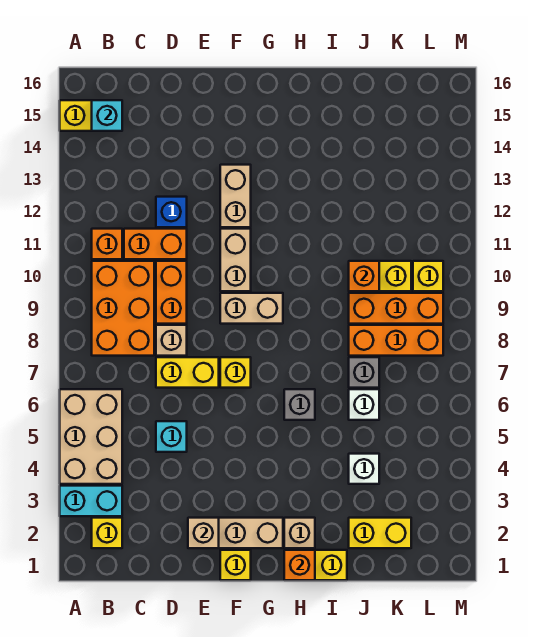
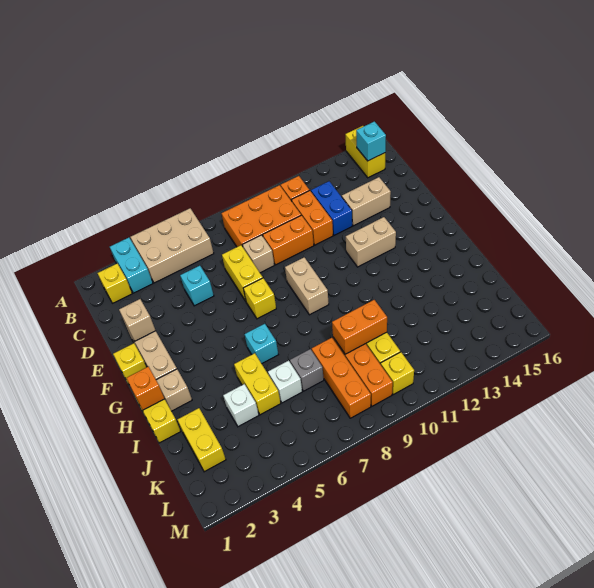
blue brick D12 level 1 -> blue brick C12:D12 level 1
tan brick F10:F11 level 1 -> tan brick D13:D14 level 1
grey brick H6 level 1 -> cyan brick H6 level 1
none -> yellow brick I5:J5 level 1
orange brick J10 level 2 -> orange brick J9:J10 level 2

